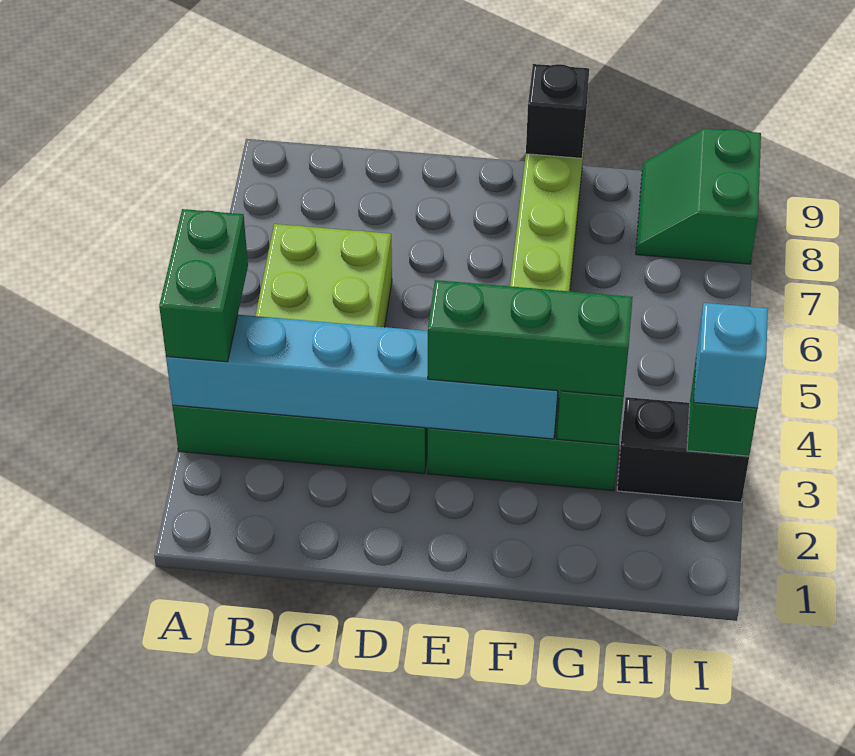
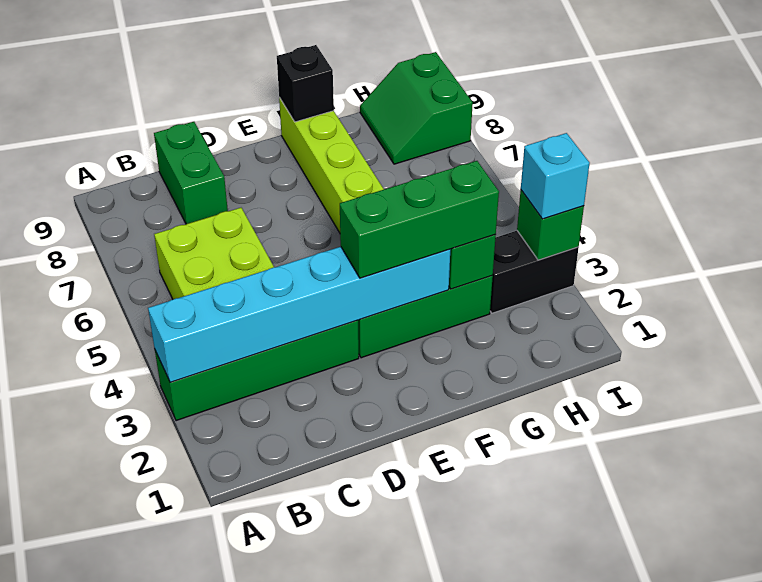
green brick A3:A4 level 3 -> green brick C8:C9 level 1

